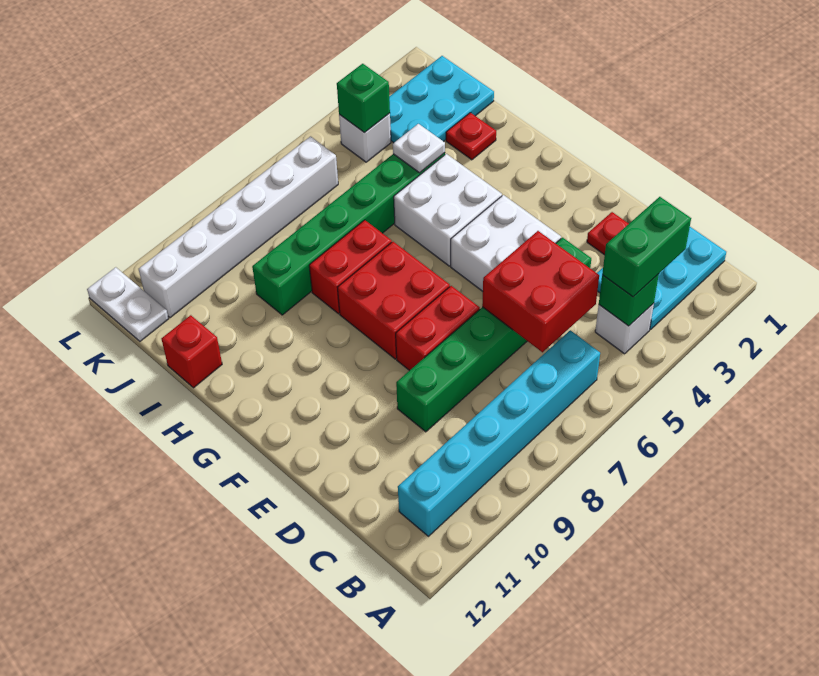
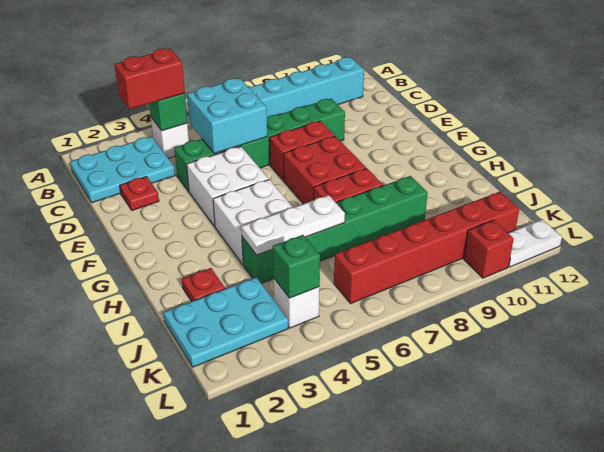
green brick B3:B4 level 3 -> red brick B3:B4 level 3
red brick C5:D6 level 2 -> cyan brick C5:D6 level 2
white plate I4 level 2 -> white plate I4:I6 level 2
red brick I12 level 1 -> red brick L10 level 1
white brick K6:K11 level 1 -> red brick K6:K11 level 1
white plate K12:L12 level 1 -> white plate L11:L12 level 1

